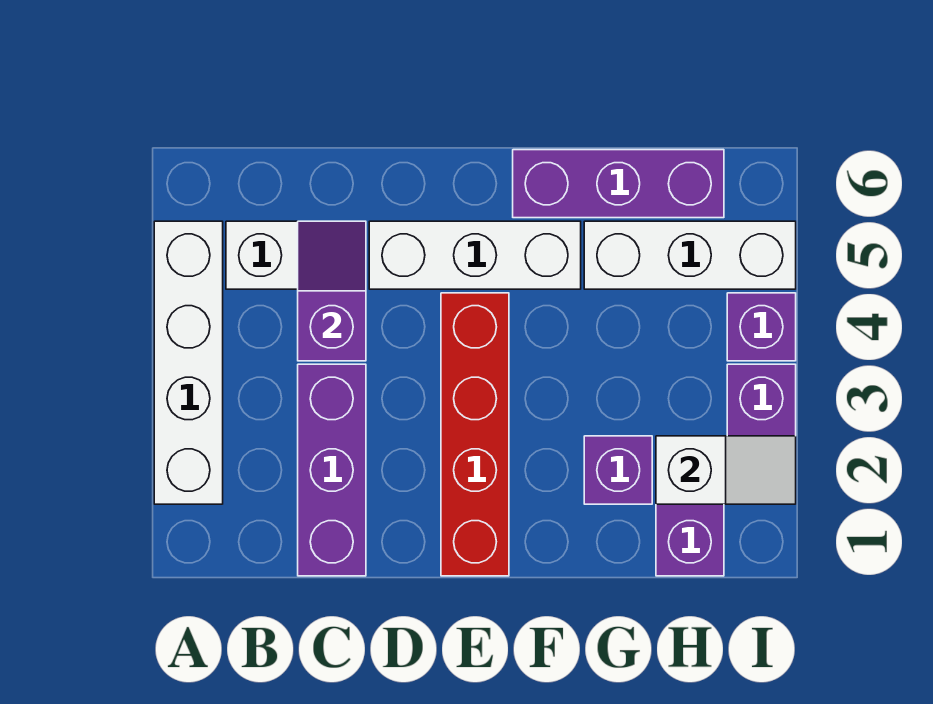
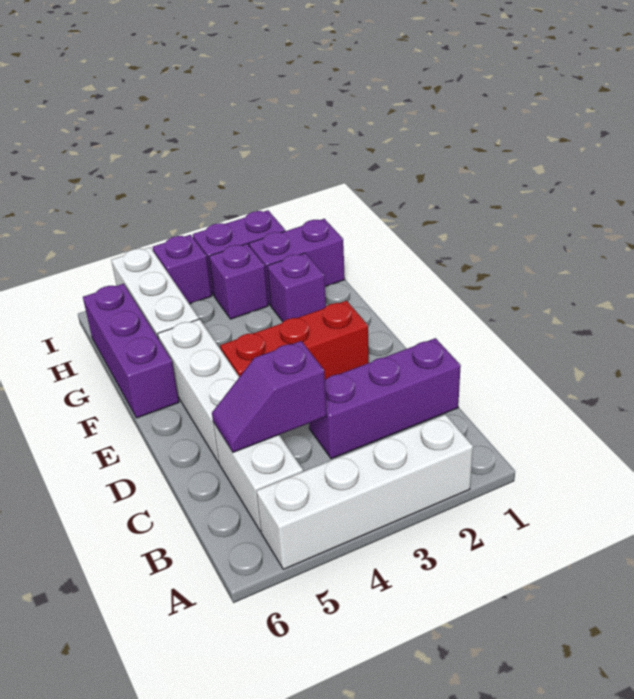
red brick E1:E4 level 1 -> red brick E2:E4 level 1
white slope H2:I2 level 2 top H -> none
none -> purple brick H3 level 1

